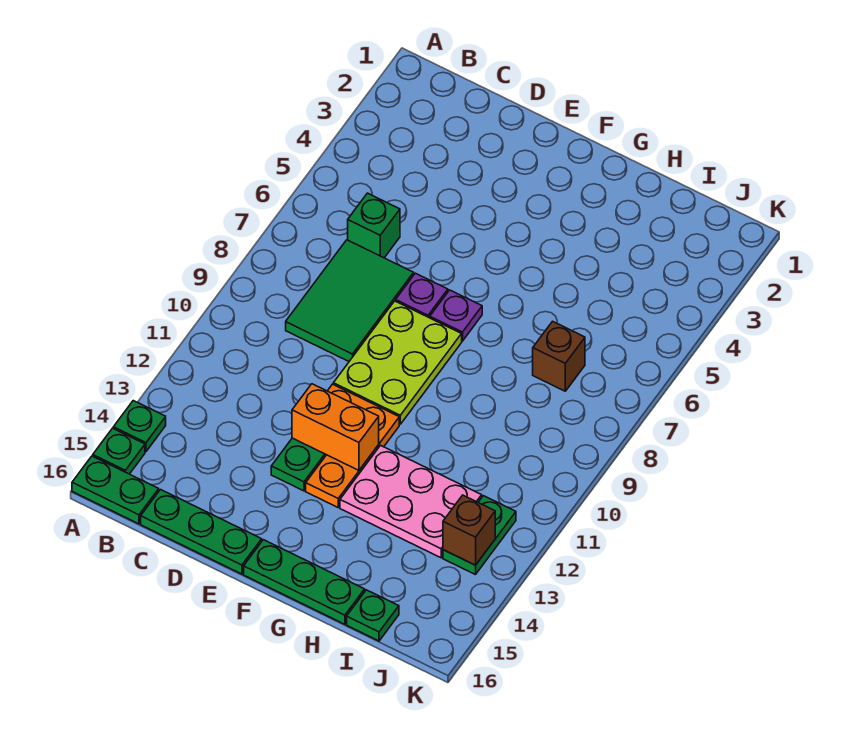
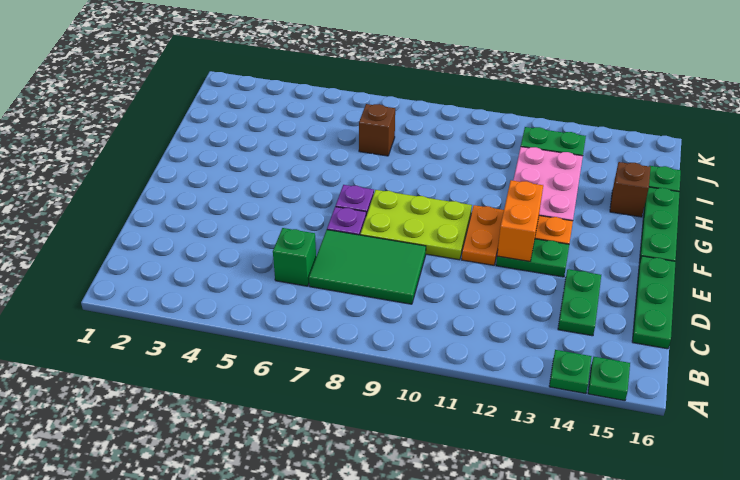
green plate A16:B16 level 1 -> green plate C14:D14 level 1
brown brick J13 level 2 -> brown brick H15 level 1

